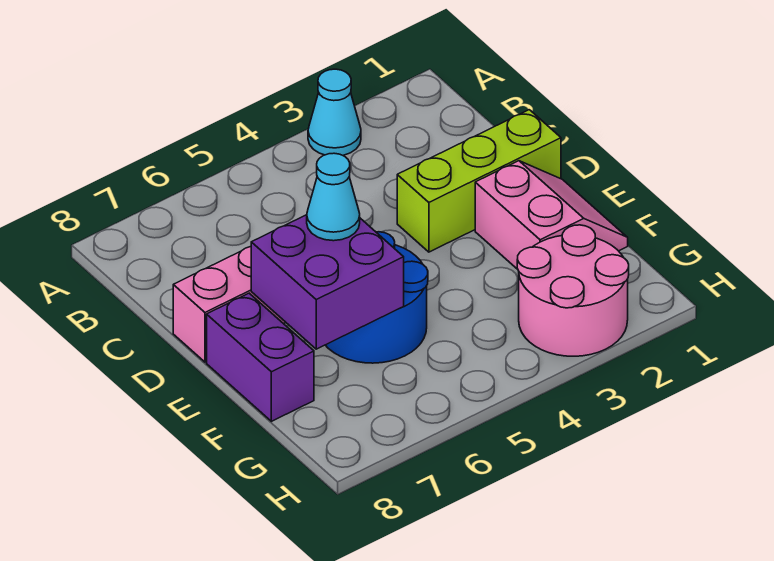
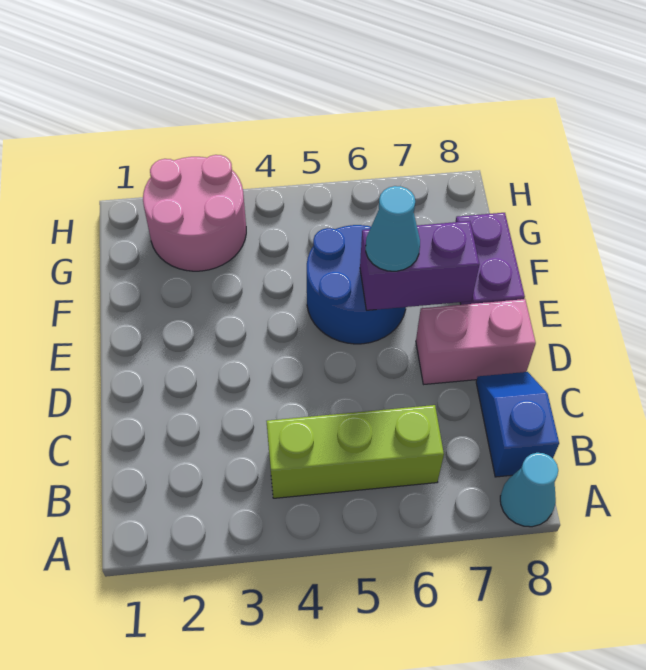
cyan cone A3 level 1 -> cyan cone A8 level 1
none -> blue slope B8:C8 level 1 top B
lime brick D1:D3 level 1 -> lime brick B4:B6 level 1
pink slope E1:F2 level 1 top 2 -> none
purple brick E6:F7 level 2 -> purple brick E6:E7 level 2

